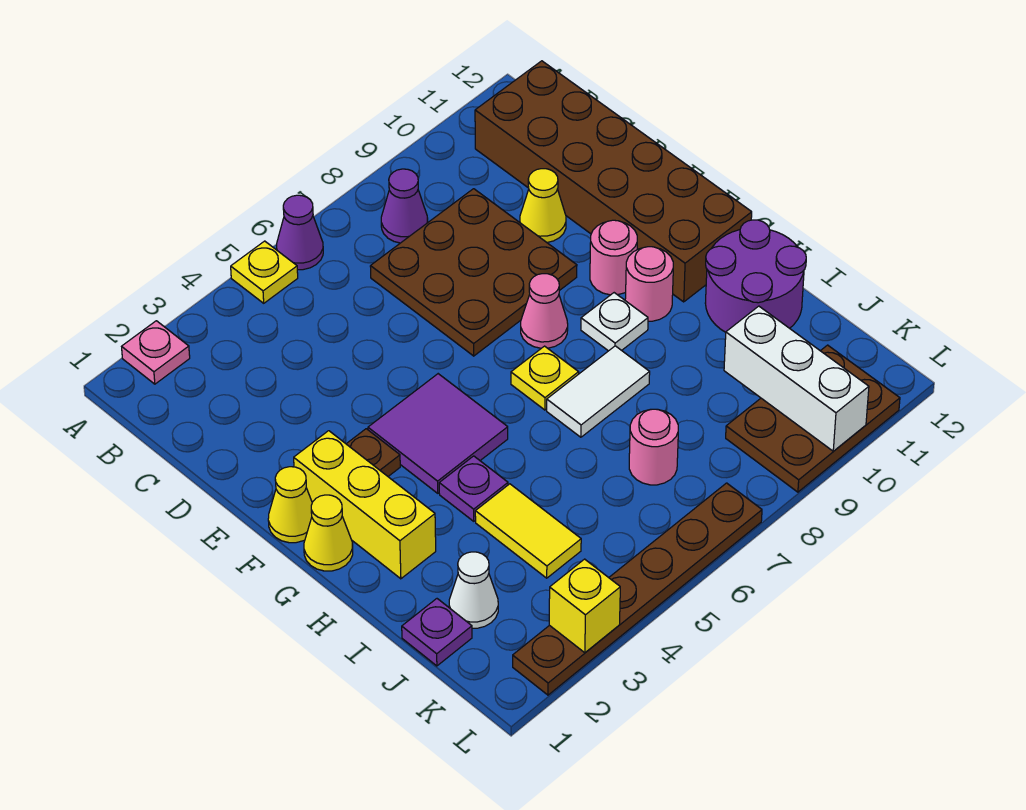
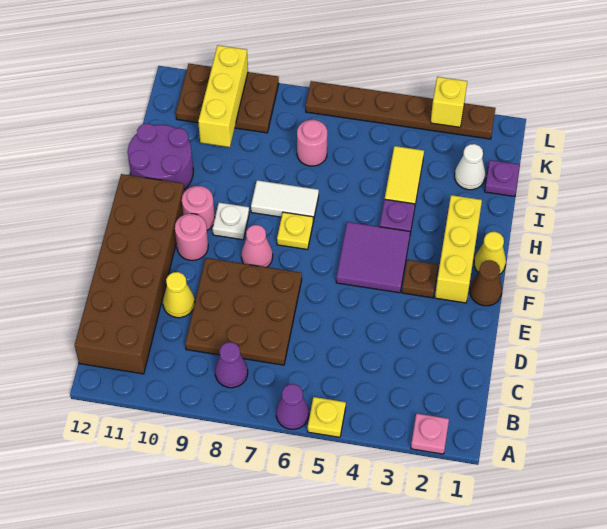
yellow cone F1 level 1 -> brown cone F1 level 1
white brick J10:L10 level 2 -> yellow brick J10:L10 level 2

